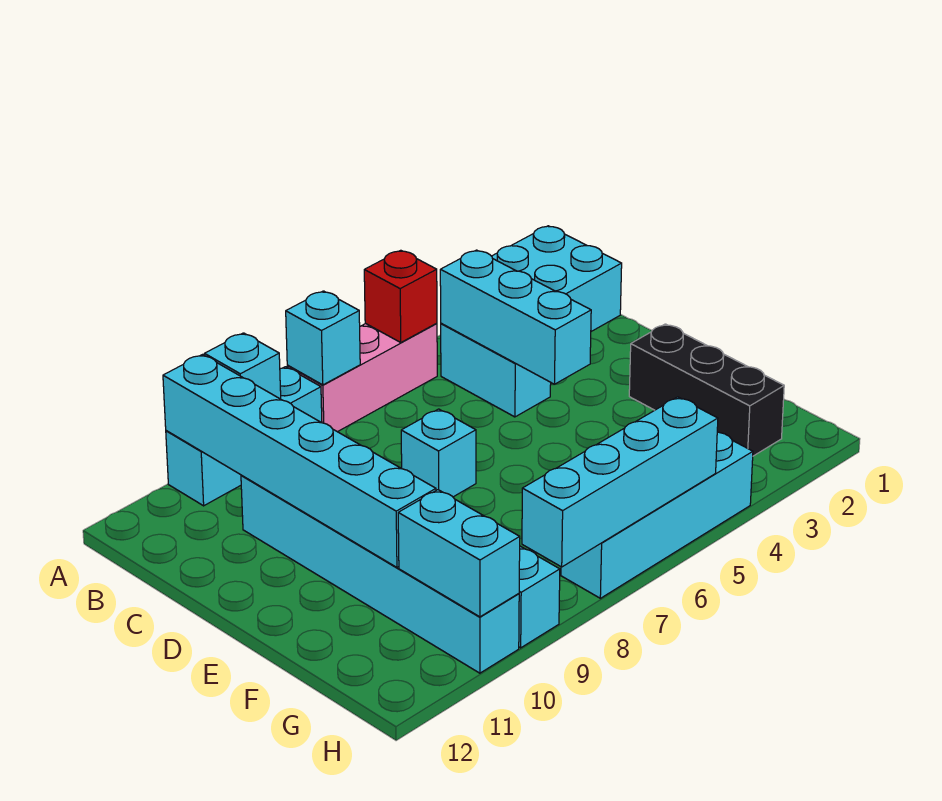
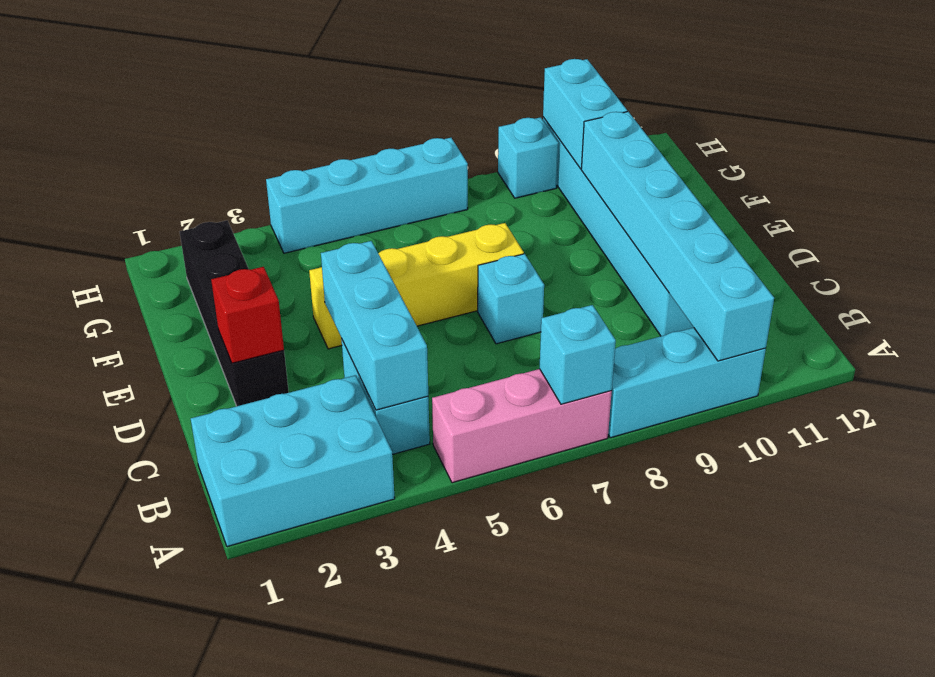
red brick A5 level 2 -> red brick D2 level 2
cyan brick A9 level 2 -> none
black brick E2:G2 level 1 -> black brick D2:G2 level 1
none -> yellow brick E4:E7 level 1
cyan brick H5:H8 level 2 -> none

